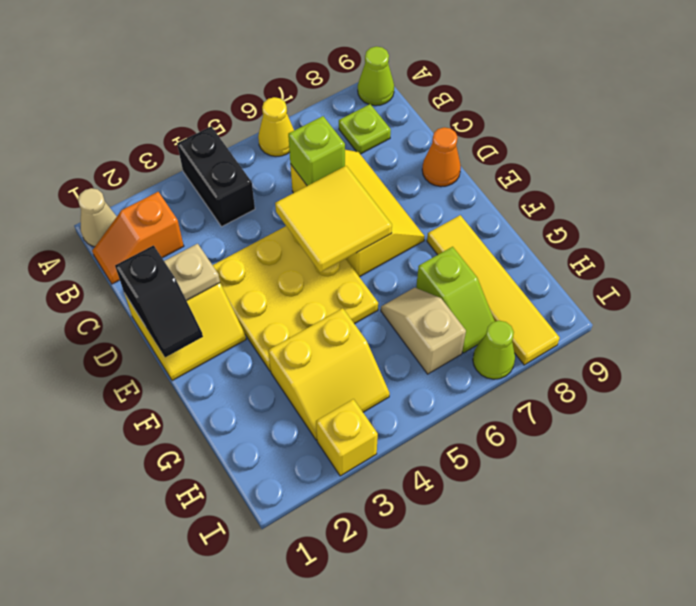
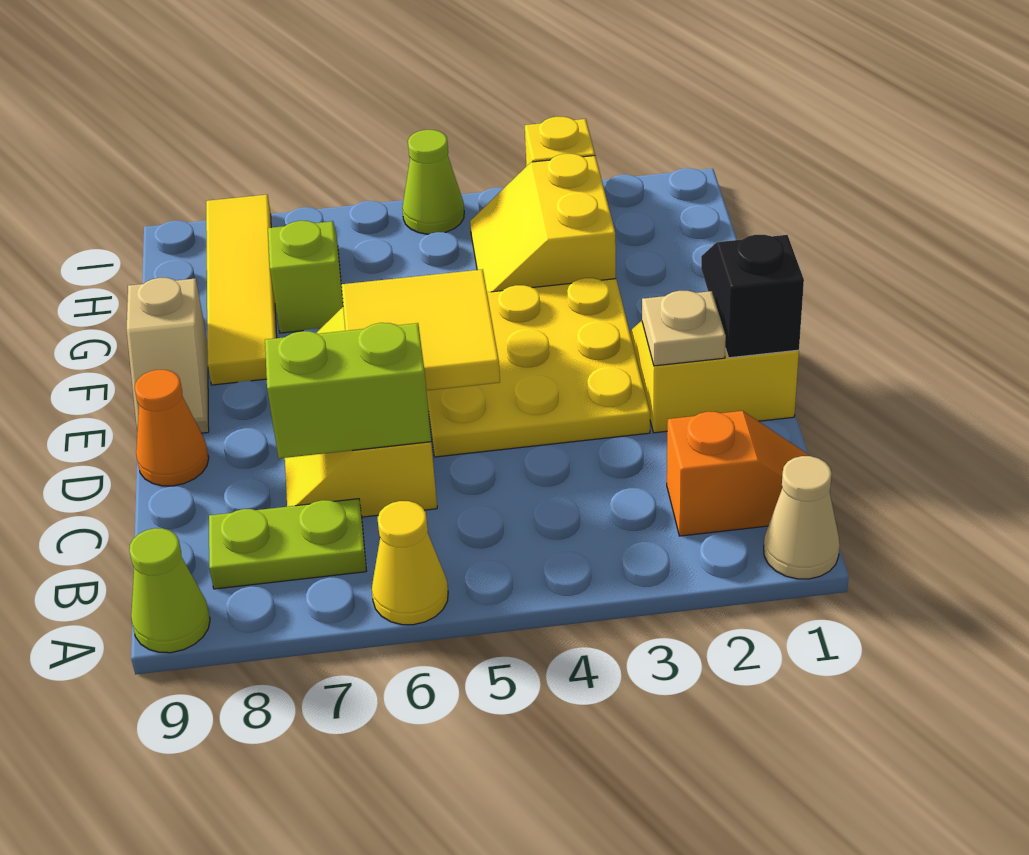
black brick A4:B4 level 1 -> none
lime plate B8 level 1 -> lime plate B7:B8 level 1
lime brick C6 level 2 -> lime brick C6:C7 level 2
yellow slope G3:H4 level 1 top G -> yellow slope G3:H4 level 1 top 3
tan slope G6:H6 level 1 top H -> tan slope E9:F9 level 1 top F
lime cone I7 level 1 -> lime cone I5 level 1

